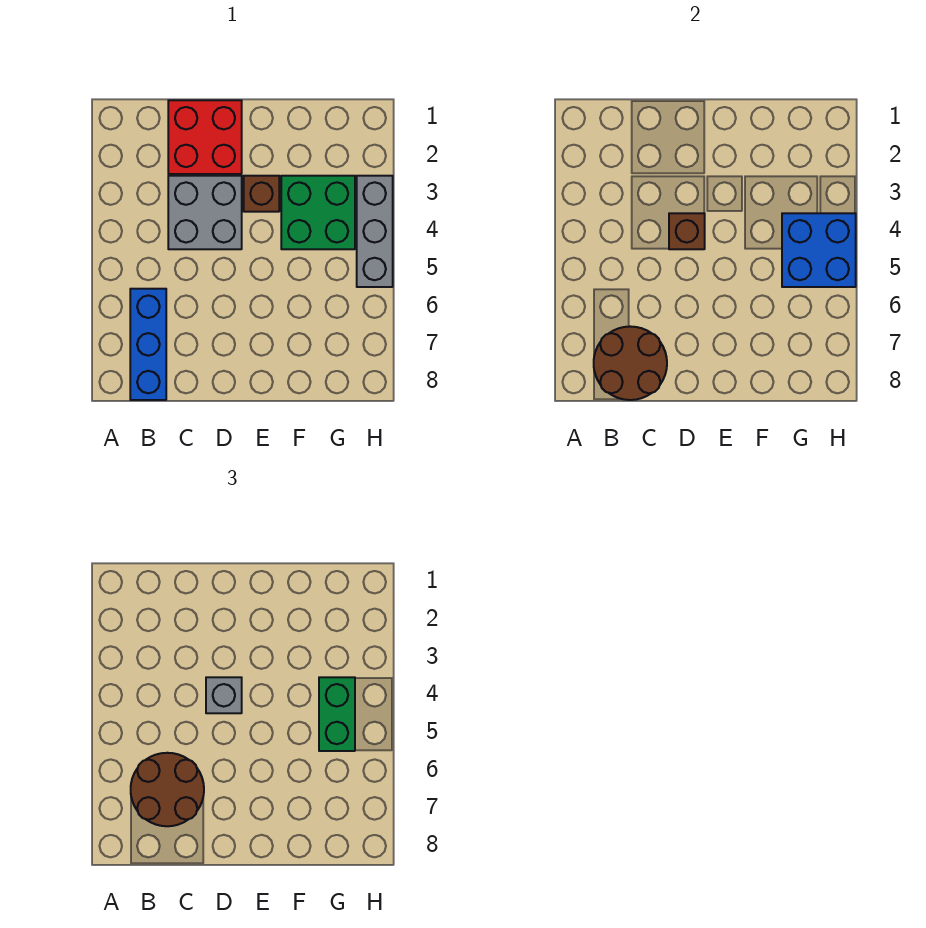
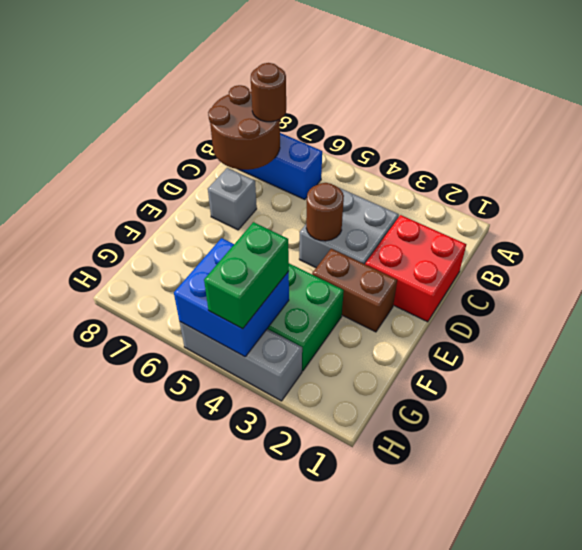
brown round brick B6:C7 level 3 -> brown round brick B7 level 3
brown brick D4 level 2 -> brown round brick D4 level 2
grey brick D4 level 3 -> grey brick D7 level 1
brown brick E3 level 1 -> brown brick E2:E3 level 1
green brick G4:G5 level 3 -> green brick G4:H4 level 3

